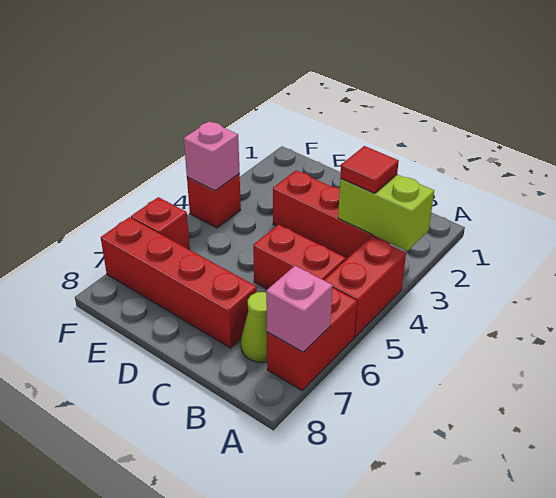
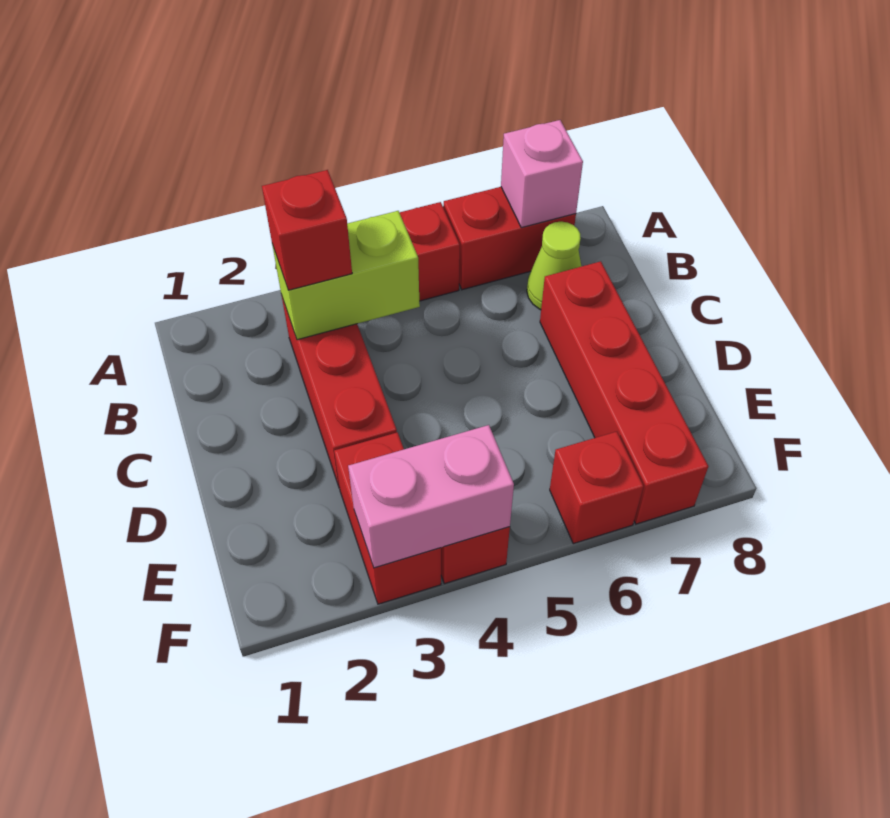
lime brick A3:B3 level 2 -> lime brick B3:B4 level 2
red tile B3 level 3 -> red brick B3 level 3
red brick B5:C5 level 1 -> red brick E3:F3 level 1
pink brick F4 level 2 -> pink brick F3:F4 level 2

